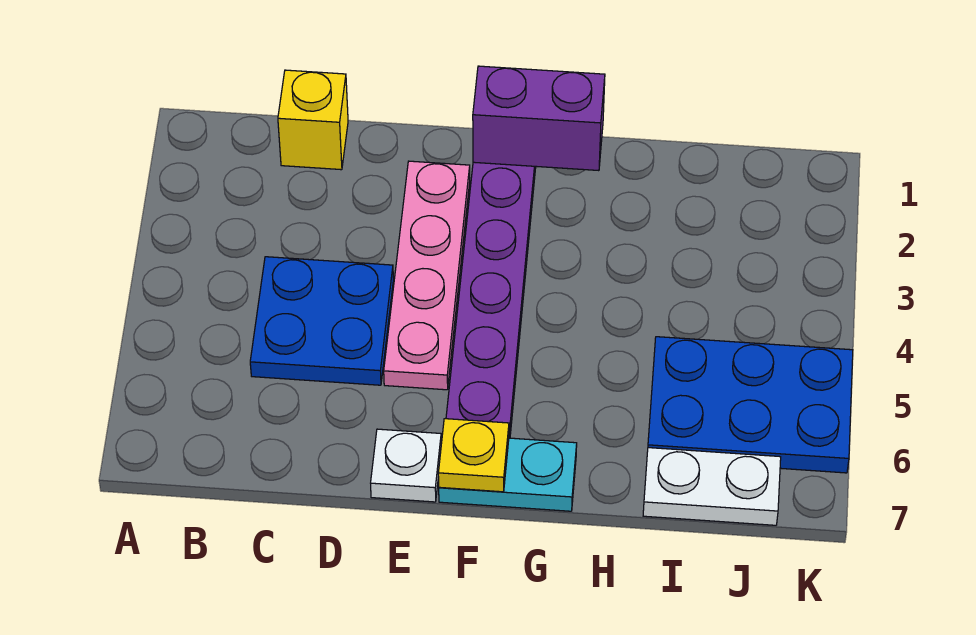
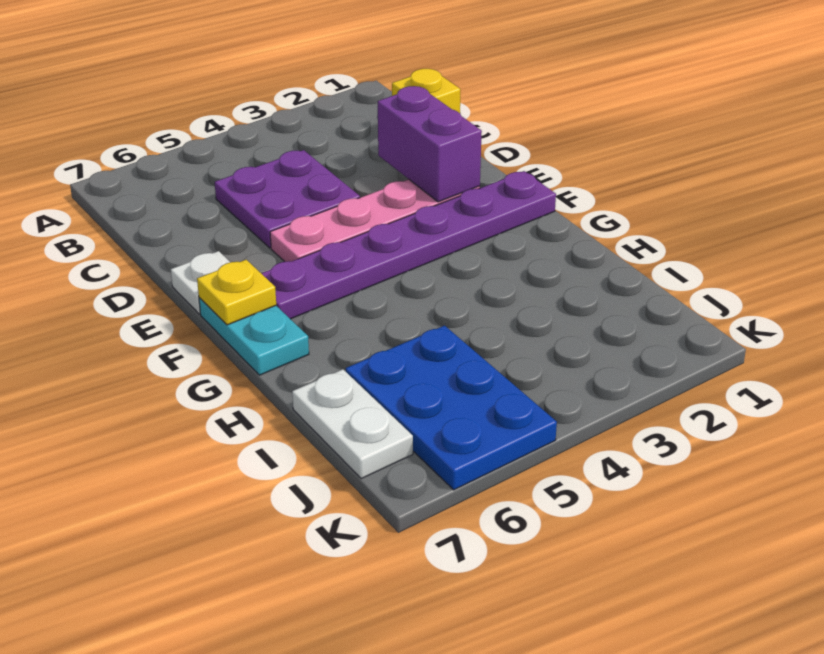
blue plate C4:D5 level 1 -> purple plate C4:D5 level 1
purple brick F1:G1 level 2 -> purple brick D2:E2 level 2

